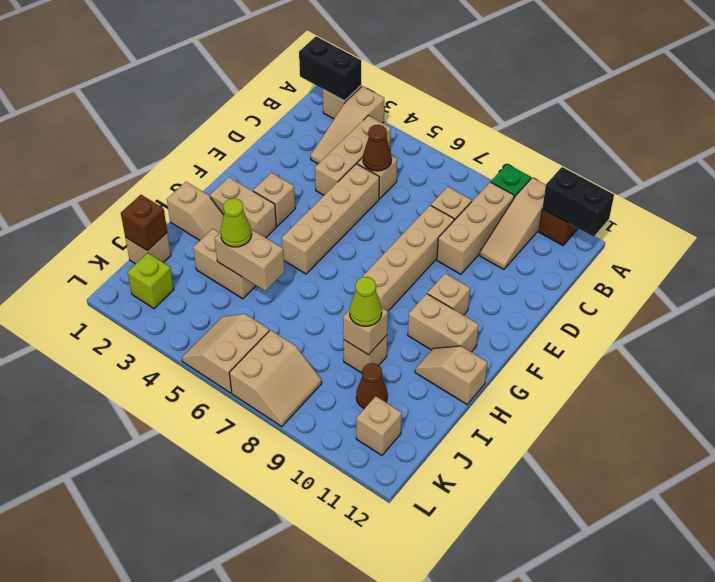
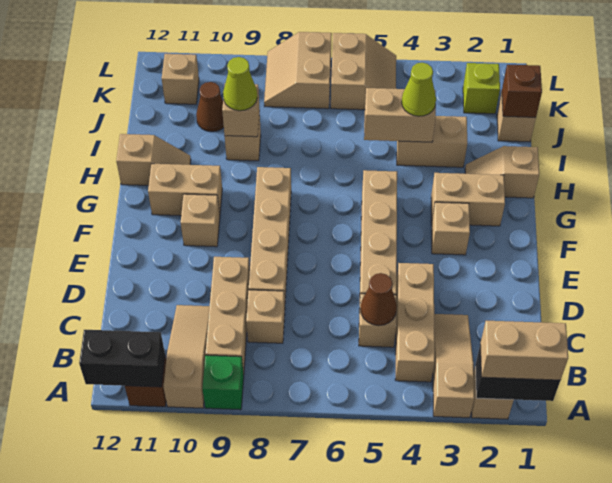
none -> tan brick A1:A2 level 3

